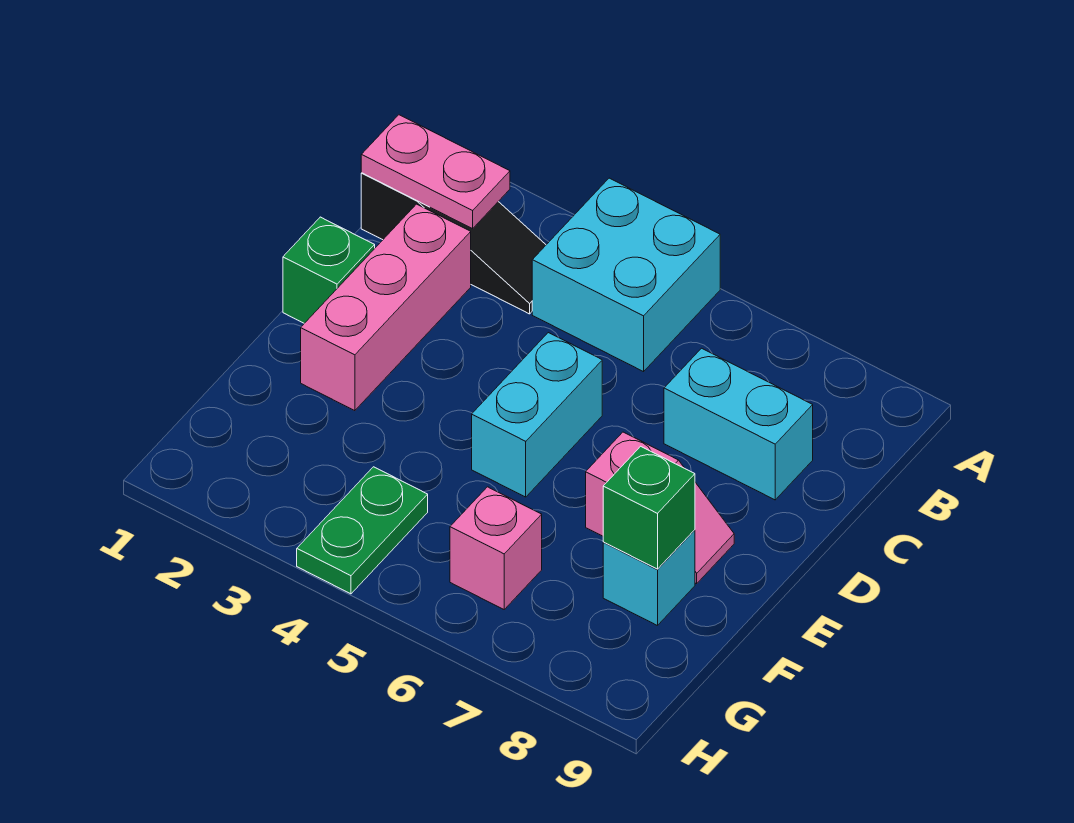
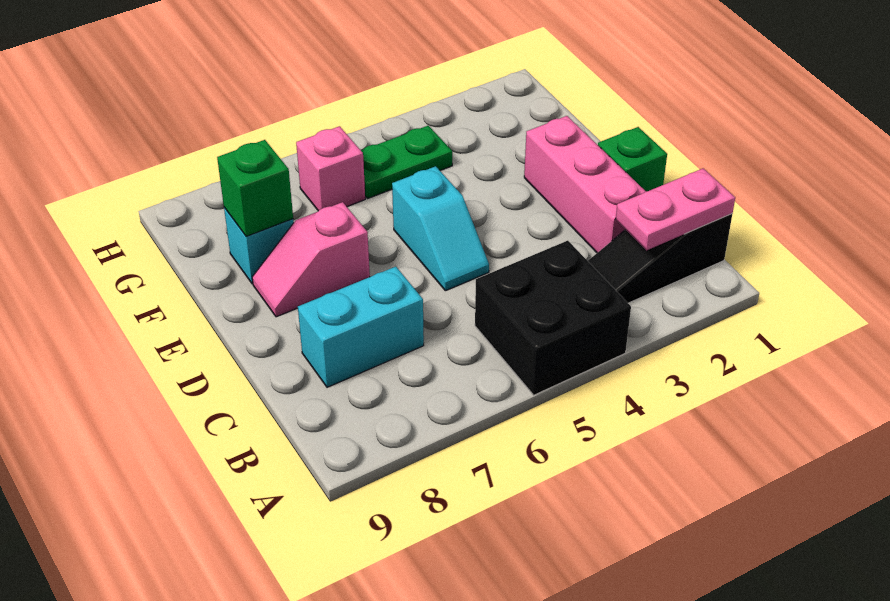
cyan brick A4:B5 level 1 -> black brick A4:B5 level 1
cyan brick D5:E5 level 1 -> cyan slope D5:E5 level 1 top E
green plate G4:H4 level 1 -> green plate G4:G5 level 1

